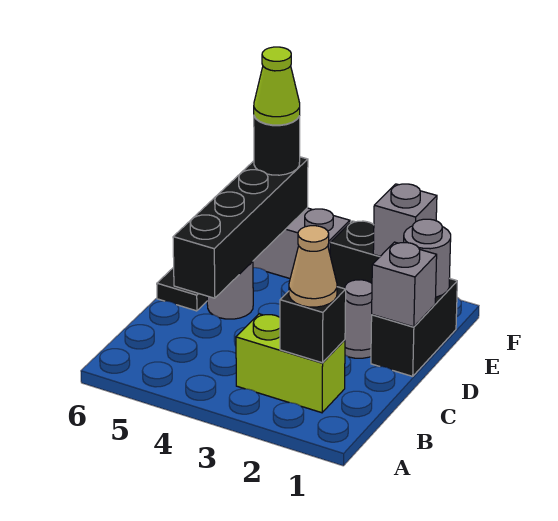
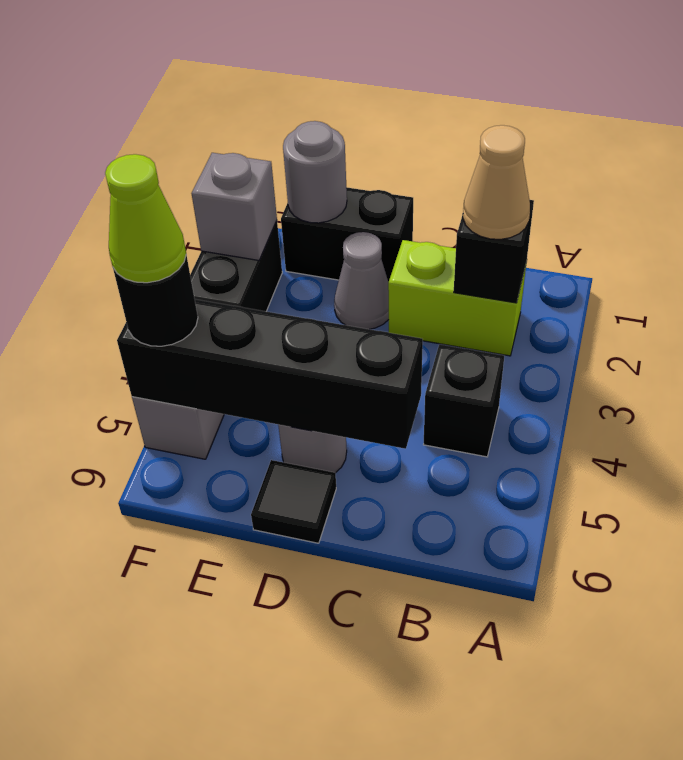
lime brick B2:B3 level 1 -> lime brick B2:C2 level 1
none -> black brick B4 level 1
grey brick D1 level 2 -> none

